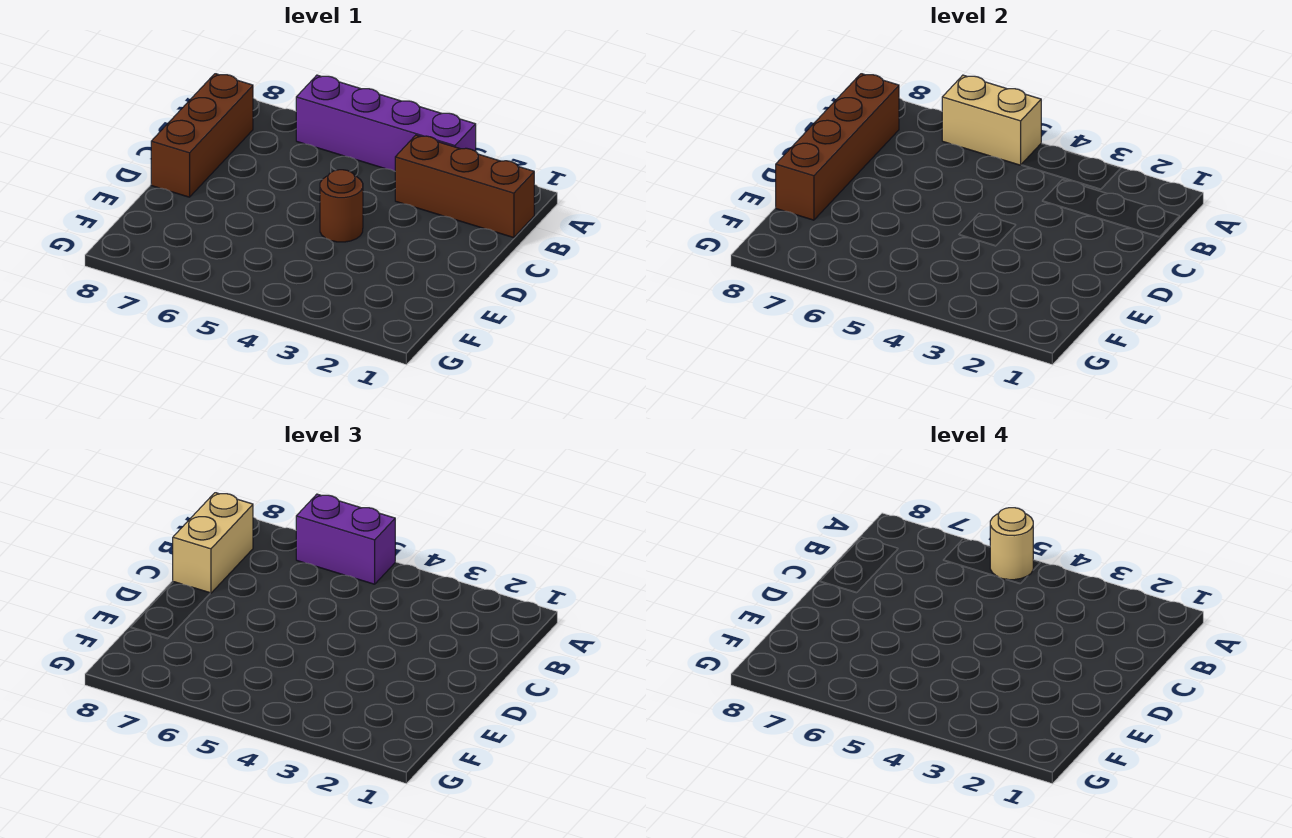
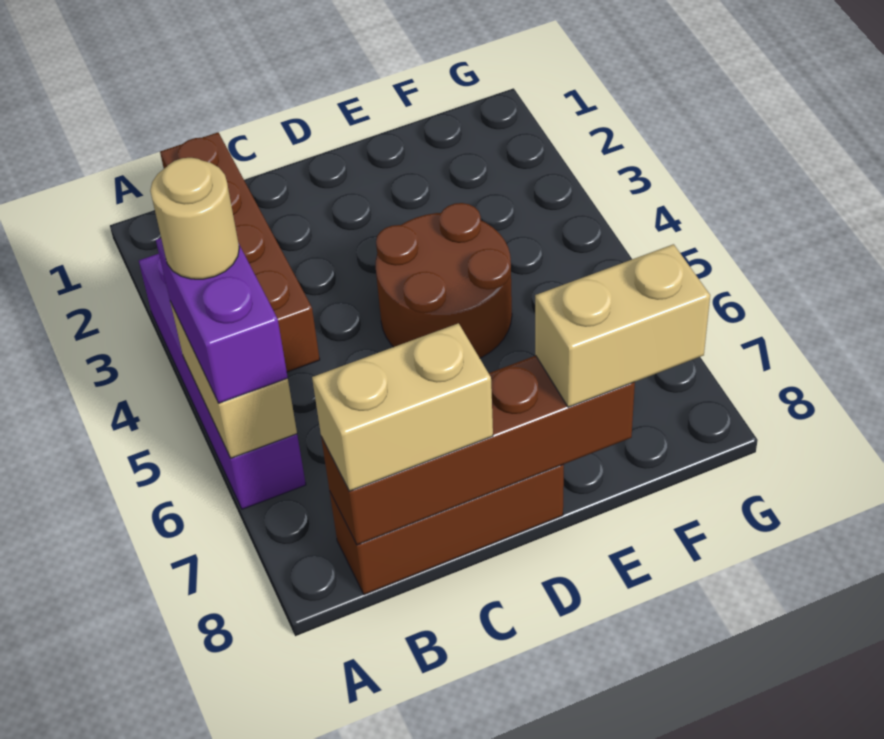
brown brick B1:B3 level 1 -> brown brick B1:B4 level 1
brown round brick D4 level 1 -> brown round brick D4:E5 level 1
none -> tan brick E8:F8 level 3

